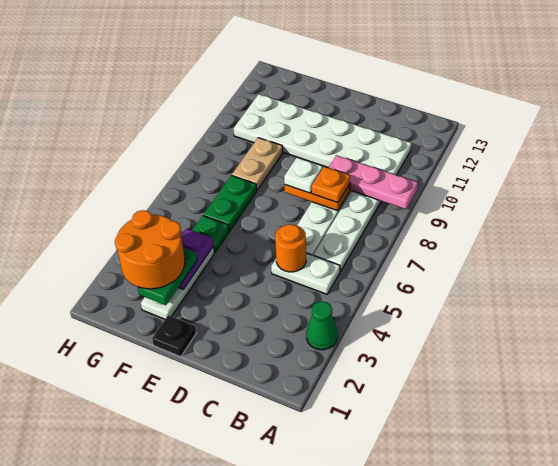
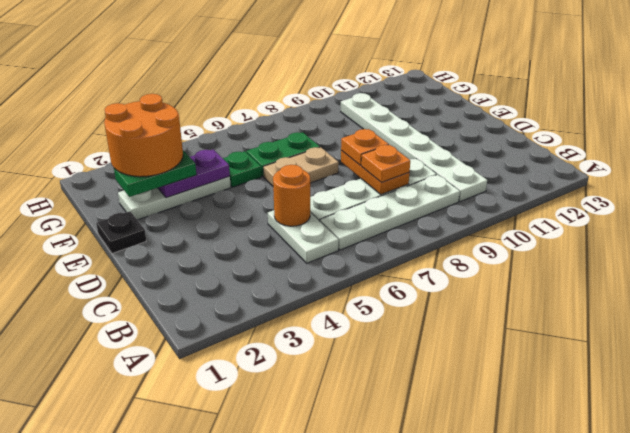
green cone A3 level 1 -> none
pink plate A9:C9 level 2 -> none
white plate B10:G11 level 1 -> white plate B10:G10 level 1
white plate D8 level 3 -> orange plate D8 level 3
tan plate F8:F9 level 1 -> tan plate E6:E7 level 1

